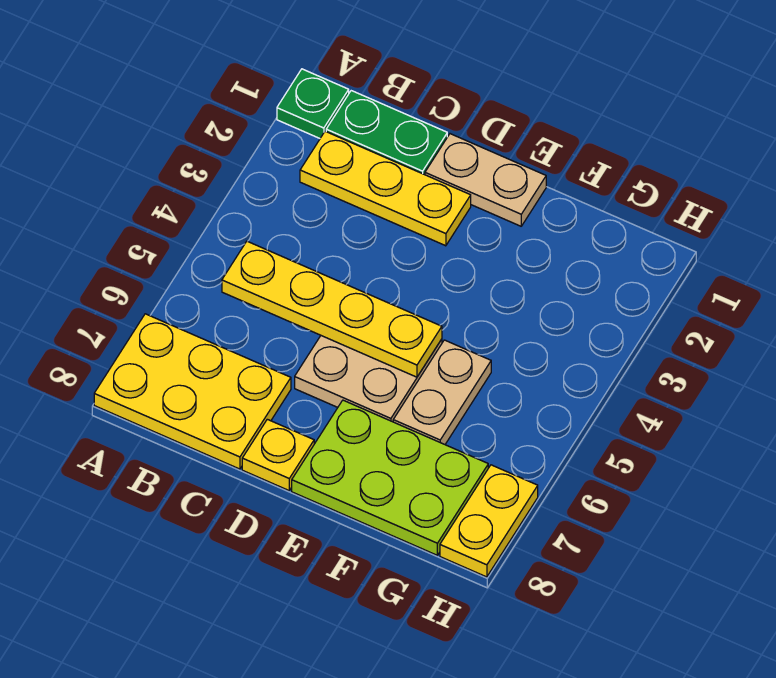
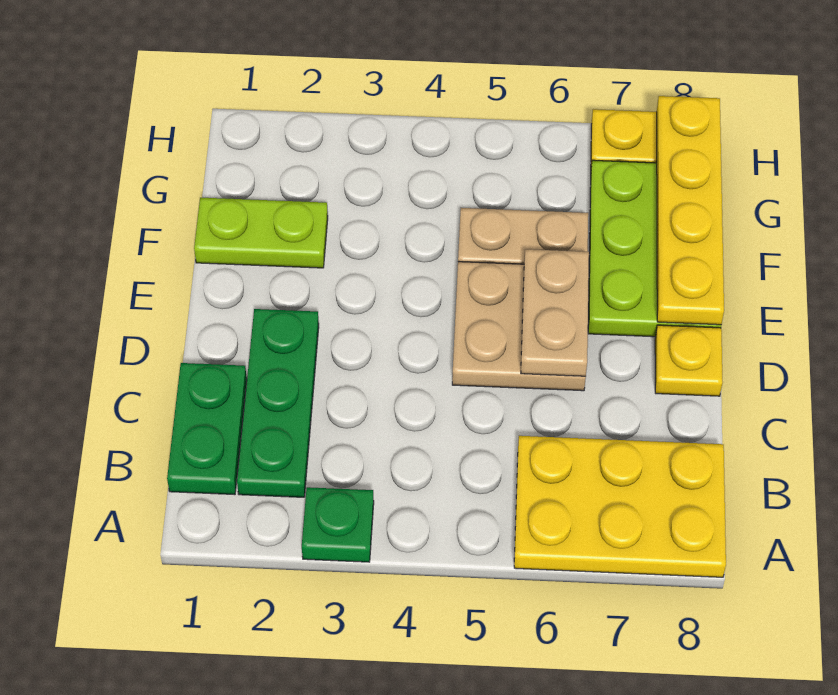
green plate A1 level 1 -> green plate A3 level 1
yellow plate A7:C8 level 1 -> yellow plate A6:B8 level 1
yellow plate B2:D2 level 1 -> green plate B2:D2 level 1
yellow plate B5:E5 level 2 -> yellow plate E8:H8 level 2
tan plate D1:E1 level 1 -> tan plate D6:E6 level 2
none -> lime plate F1:F2 level 1

